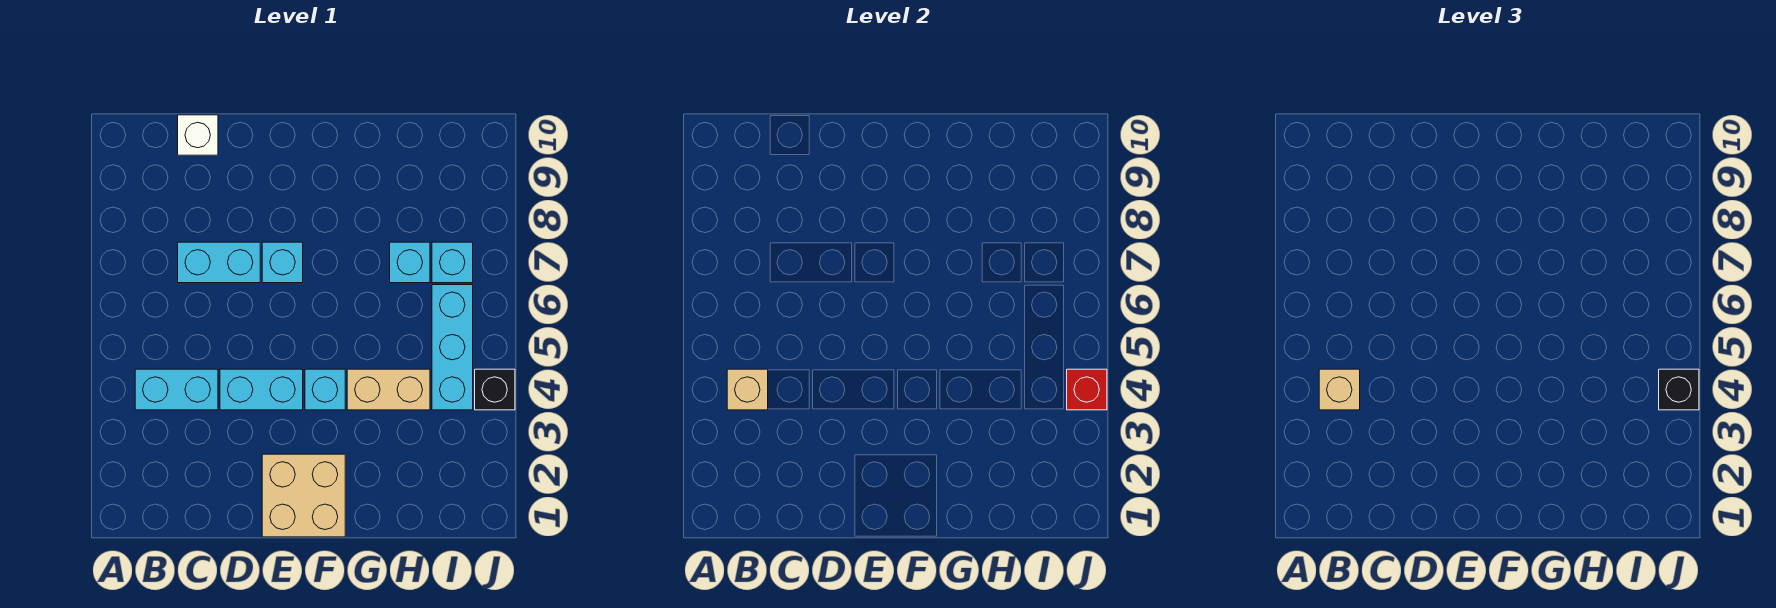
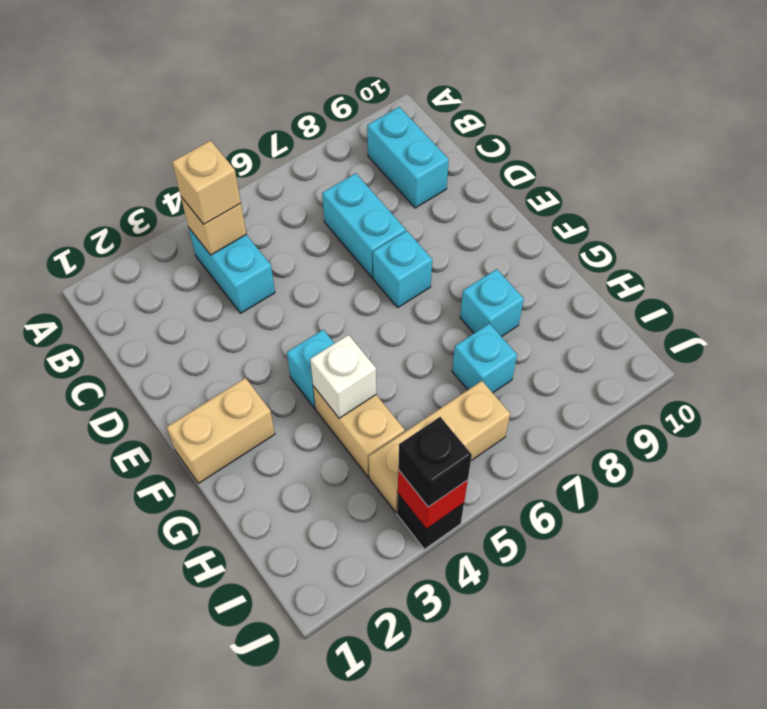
white brick C10 level 1 -> white brick G4 level 2
cyan brick D4:E4 level 1 -> cyan brick B9:C9 level 1
tan brick E1:F2 level 1 -> tan brick F1:F2 level 1
cyan brick I4:I6 level 1 -> tan brick I4:I6 level 1
cyan brick I7 level 1 -> cyan brick G8 level 1

